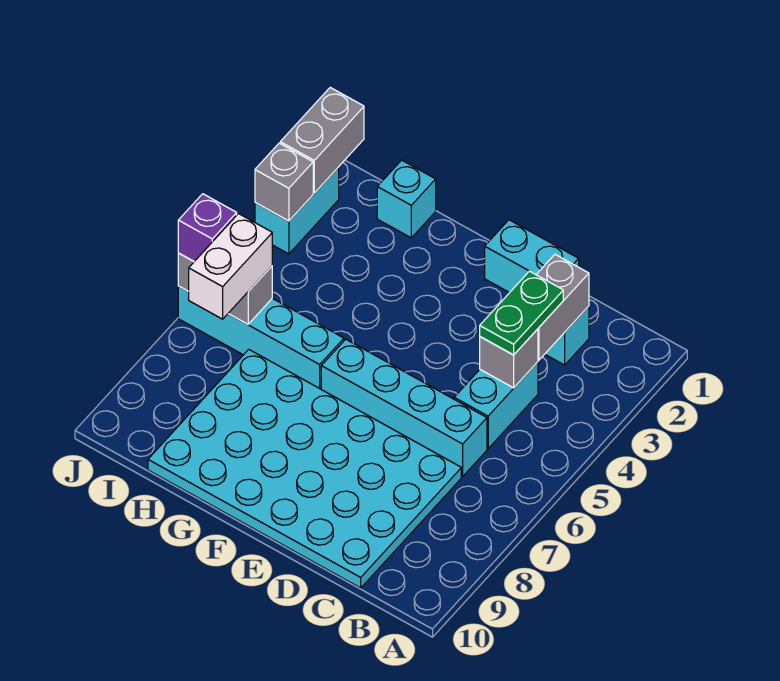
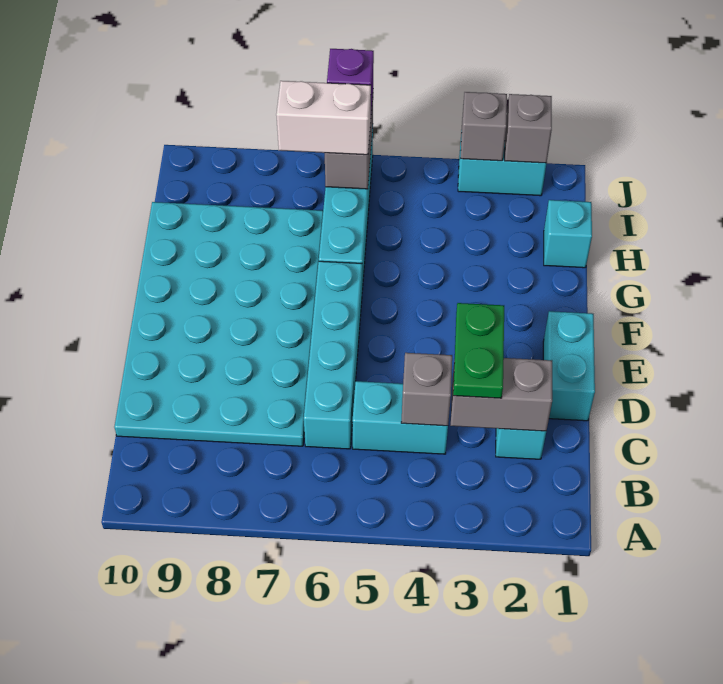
green plate C3:C4 level 3 -> green plate C3:D3 level 3
grey brick J1:J2 level 2 -> grey brick J2 level 2

